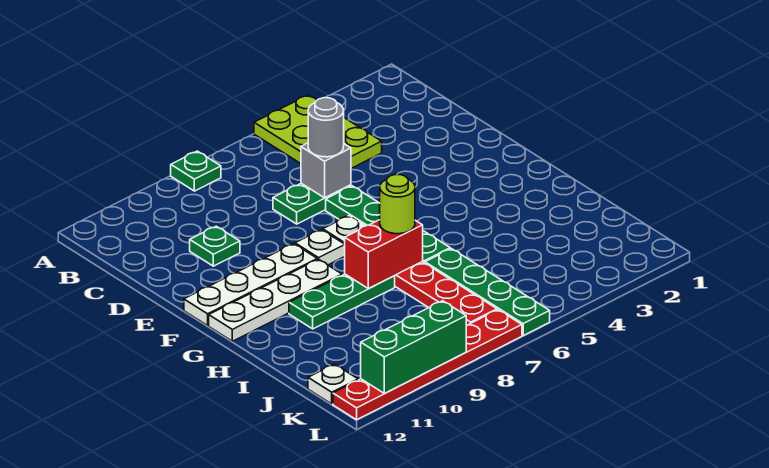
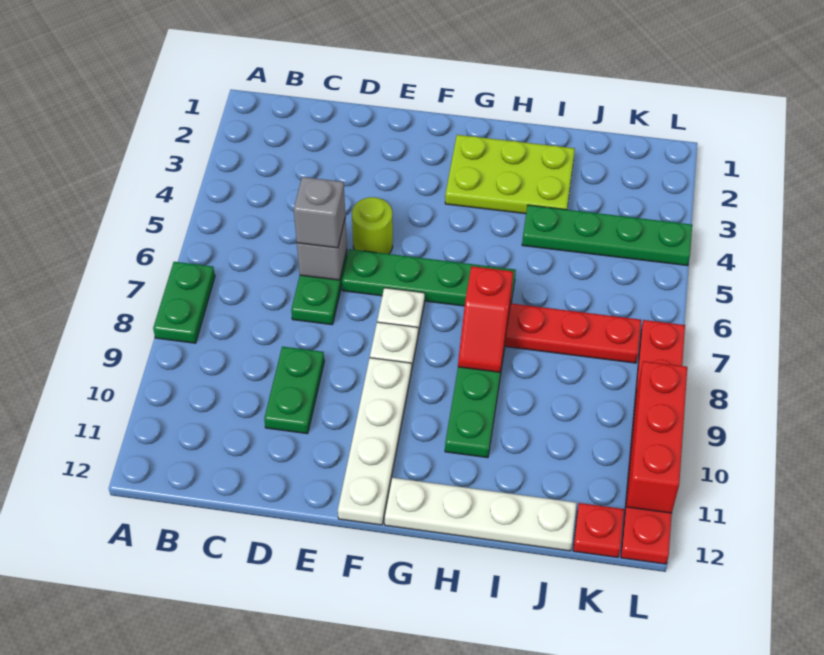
lime plate A4:C5 level 1 -> lime plate G2:I3 level 1
green plate A8 level 1 -> green plate A7:A8 level 1
grey round brick D6 level 3 -> grey brick D6 level 3
green plate D10 level 1 -> green plate D9:D10 level 1
white plate G9:G12 level 1 -> white plate G12:J12 level 1
red brick H7:H8 level 2 -> red slope H7:H8 level 2 top 7
lime round brick H7 level 3 -> lime round brick E5 level 1
green plate I6:L6 level 1 -> green plate I4:L4 level 1
white plate K12 level 1 -> red plate K12 level 1
green brick L9:L11 level 2 -> red brick L9:L11 level 2

